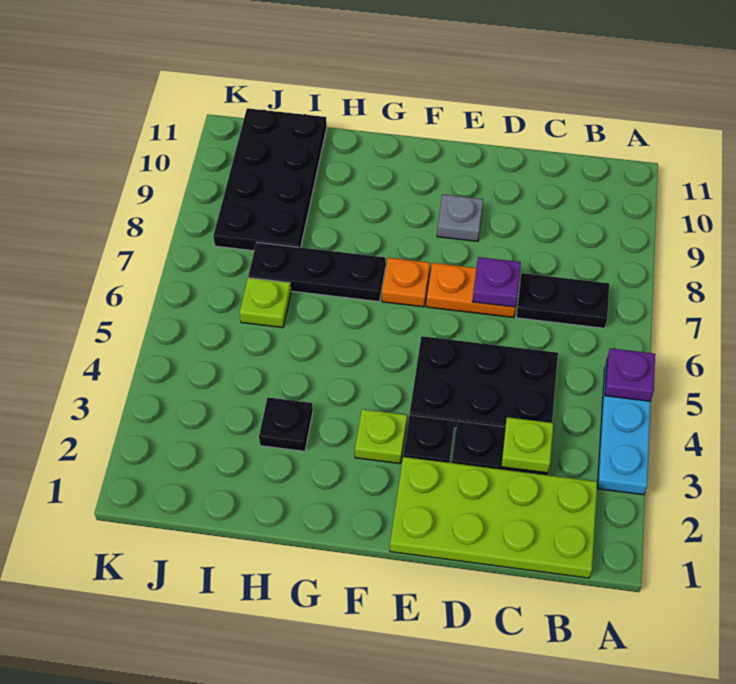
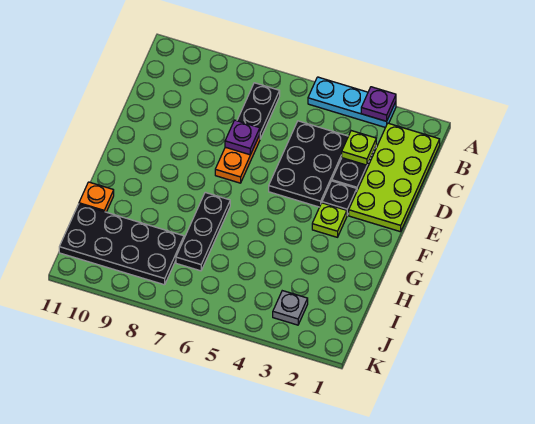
purple plate A5 level 2 -> purple plate A3 level 2
grey plate E9 level 1 -> grey plate J3 level 1
orange plate F7 level 1 -> orange plate H11 level 1
black plate H3 level 1 -> none
lime plate I6 level 1 -> none

